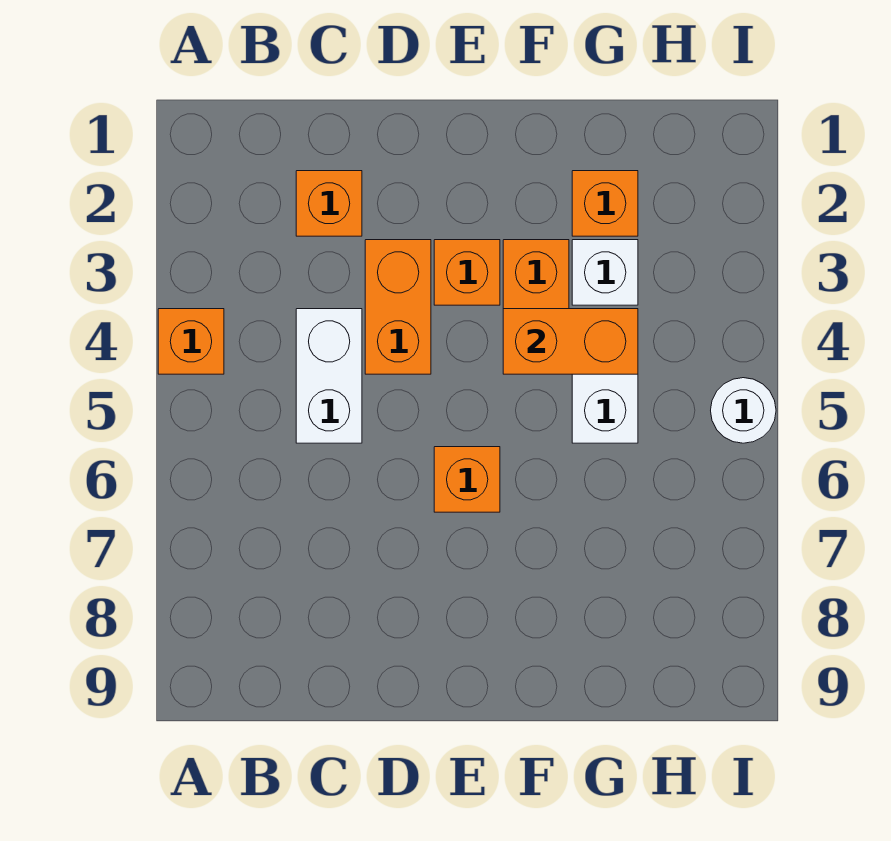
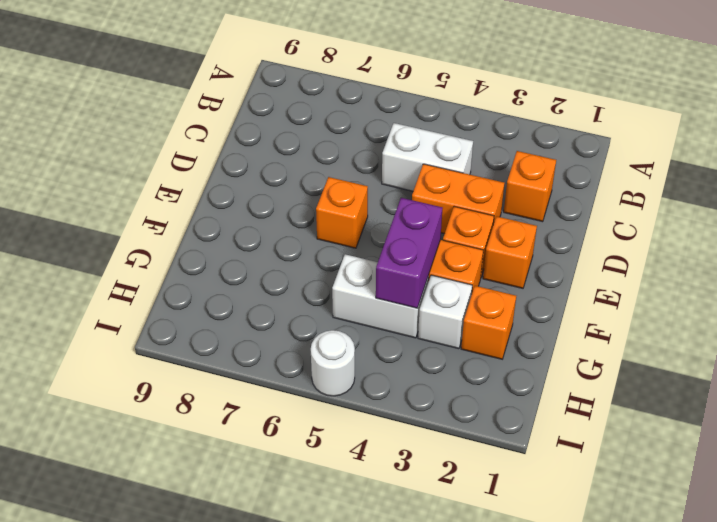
orange brick A4 level 1 -> orange brick E2 level 1
orange brick F4:G4 level 2 -> purple brick F4:G4 level 2

